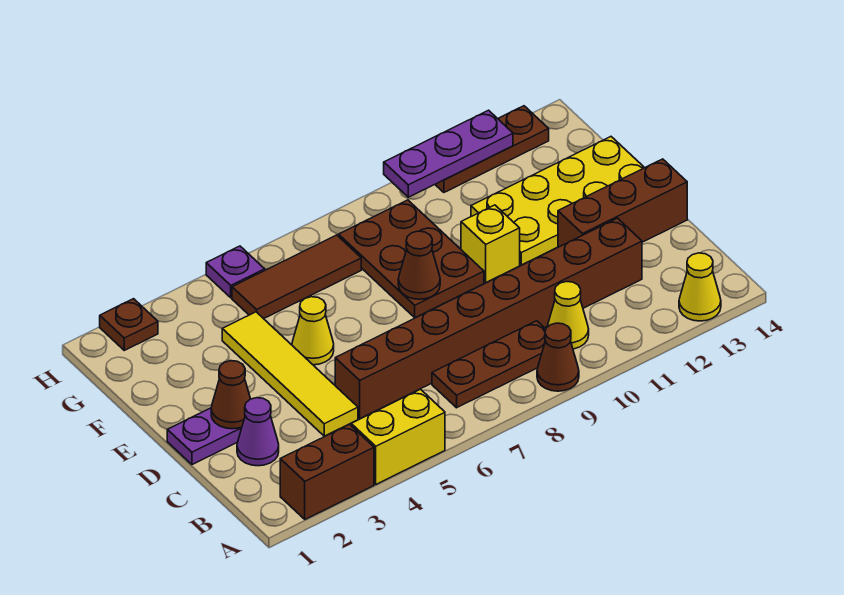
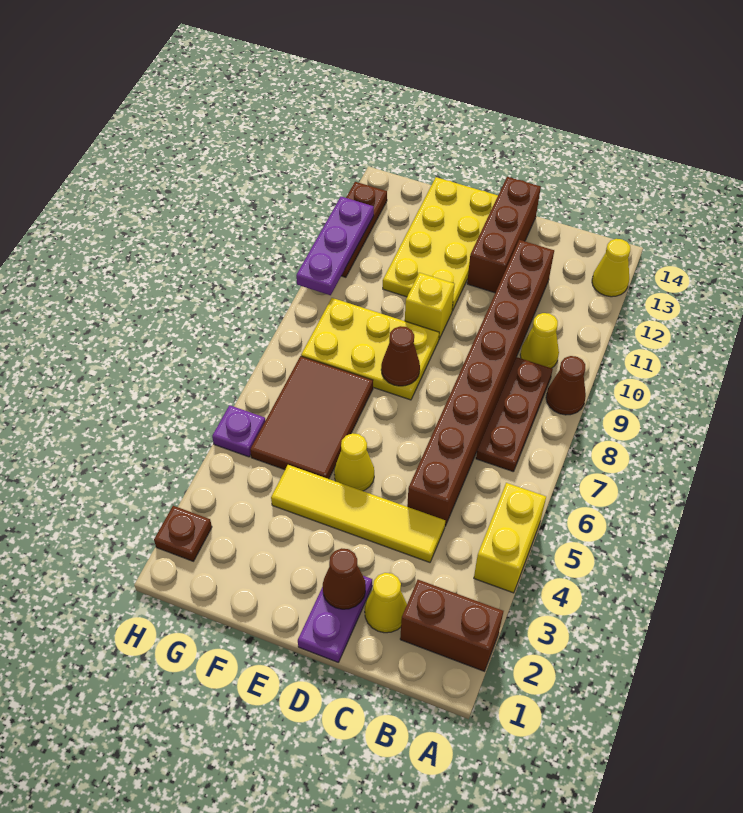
brown brick A2:A3 level 1 -> brown brick A2:B2 level 1
purple cone C2 level 1 -> yellow cone C2 level 1
brown plate E8:G9 level 1 -> yellow plate E8:G9 level 1
brown tile G5:G7 level 1 -> brown tile F5:G7 level 1

